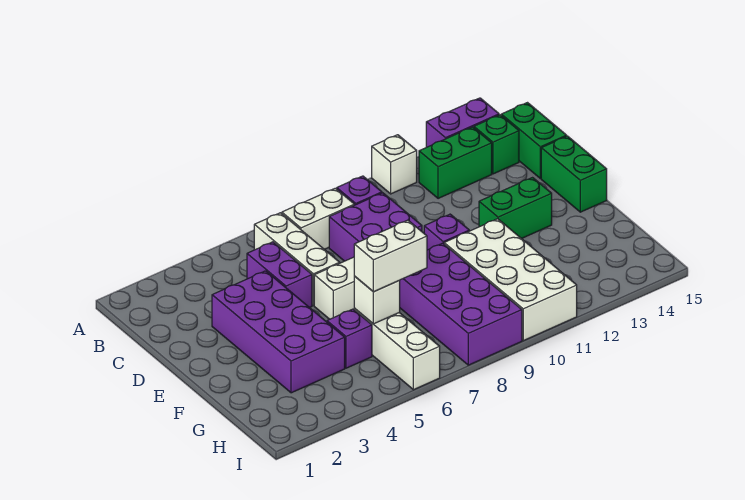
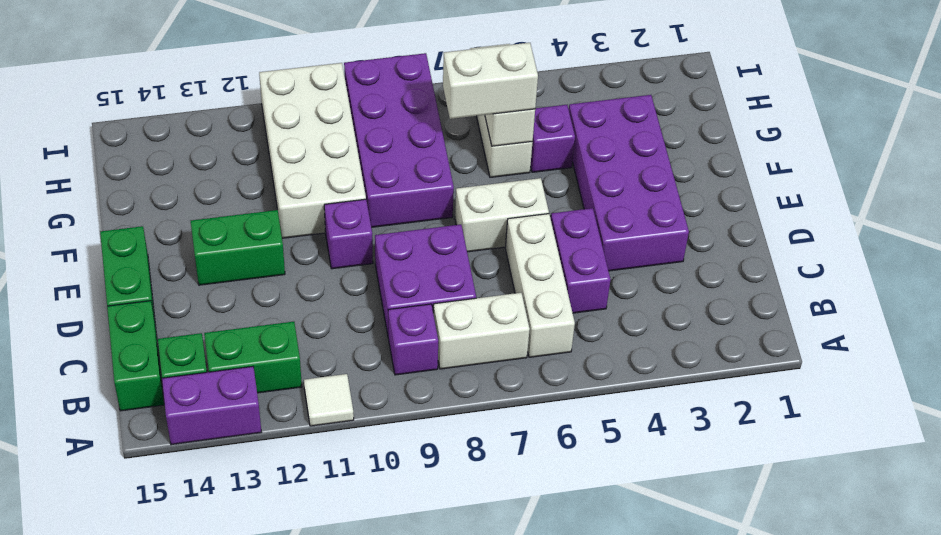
white brick A11 level 1 -> white tile A11 level 1

